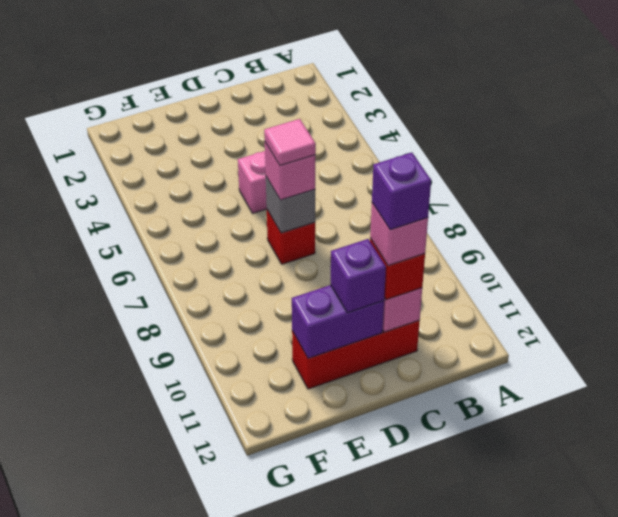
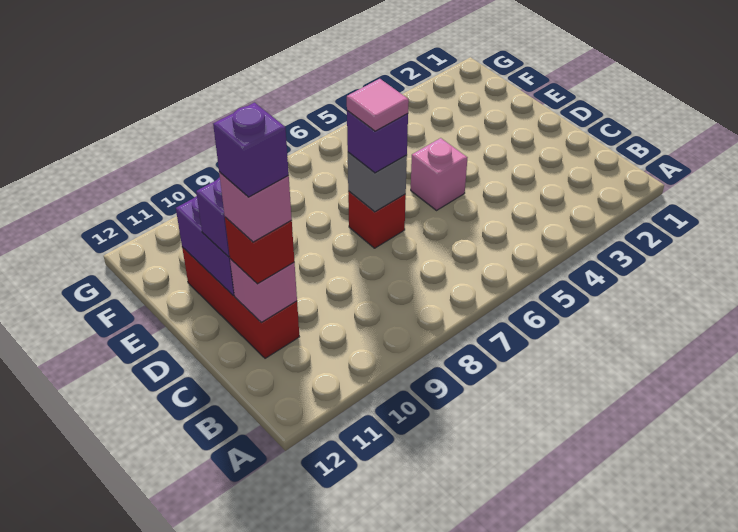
pink brick D7 level 3 -> purple brick D7 level 3

